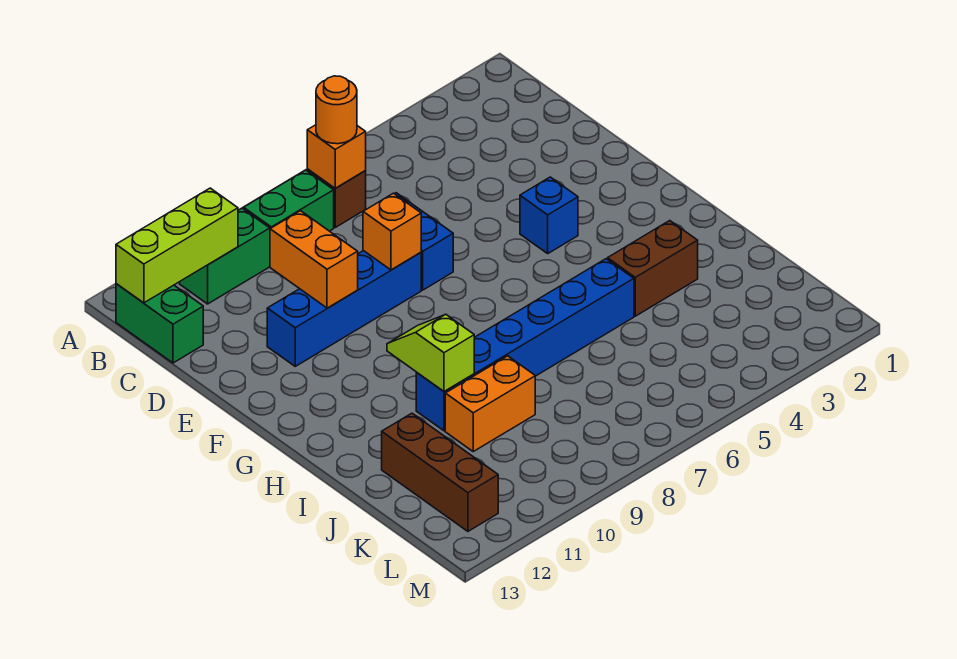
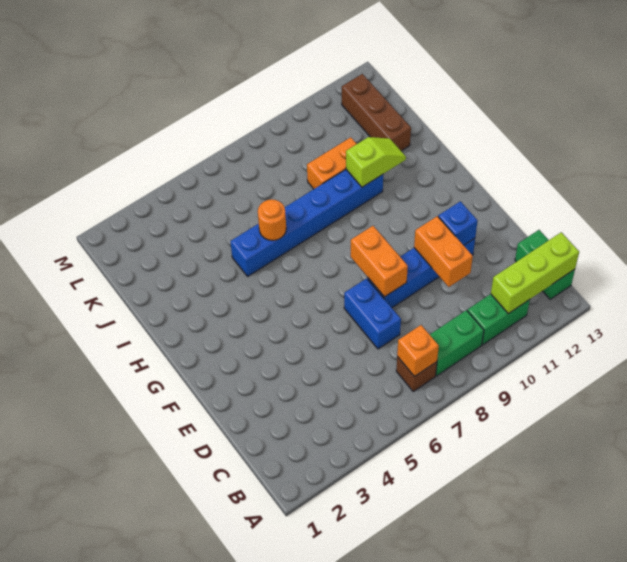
orange round brick B7 level 3 -> orange round brick I6 level 2
orange brick E8 level 2 -> orange brick E8:F8 level 2
blue brick F4 level 1 -> blue brick E11 level 2
lime slope H10:I10 level 2 top I -> lime slope I10:I11 level 2 top 10
brown brick I3:I4 level 1 -> none

